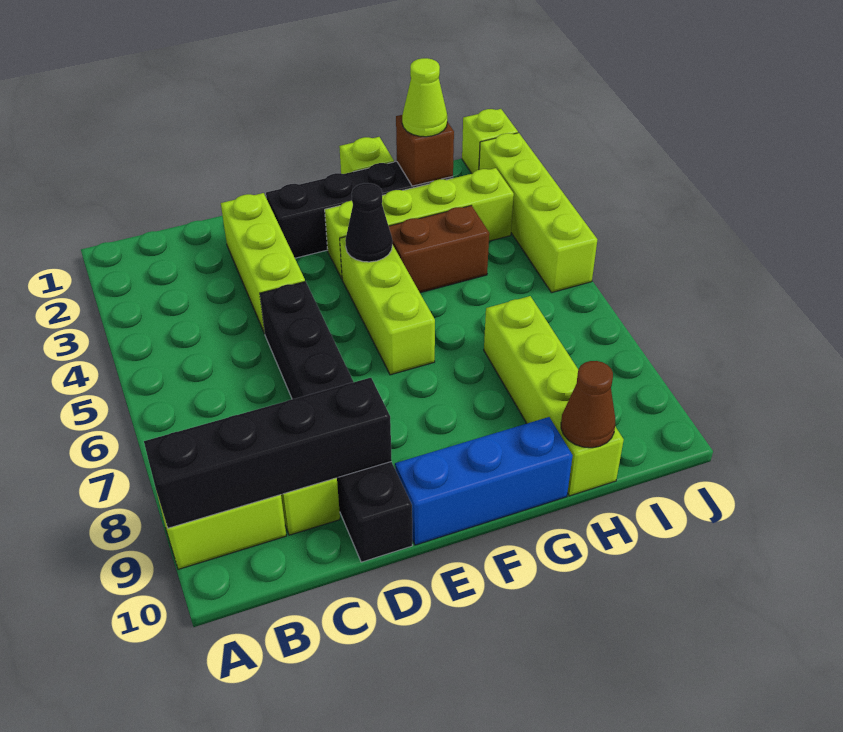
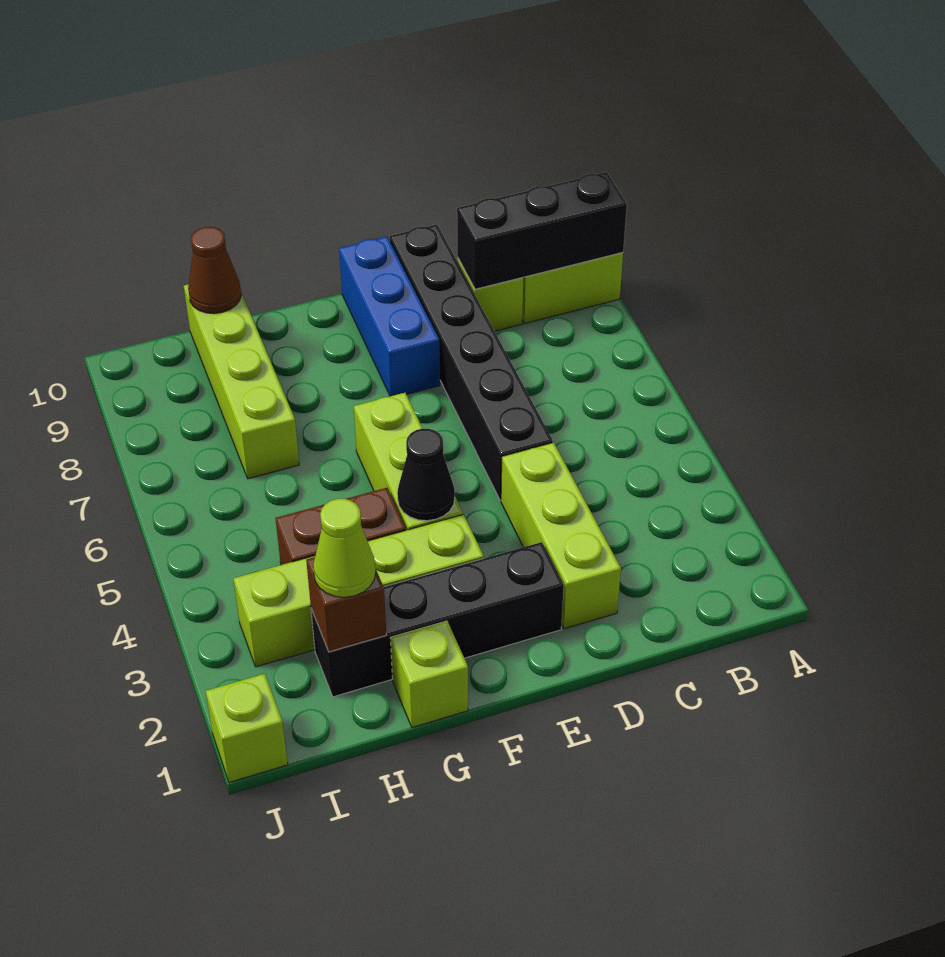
black brick A9:D9 level 2 -> black brick A9:C9 level 2
blue brick E10:G10 level 1 -> blue brick E8:E10 level 1
lime brick J2:J5 level 1 -> none

